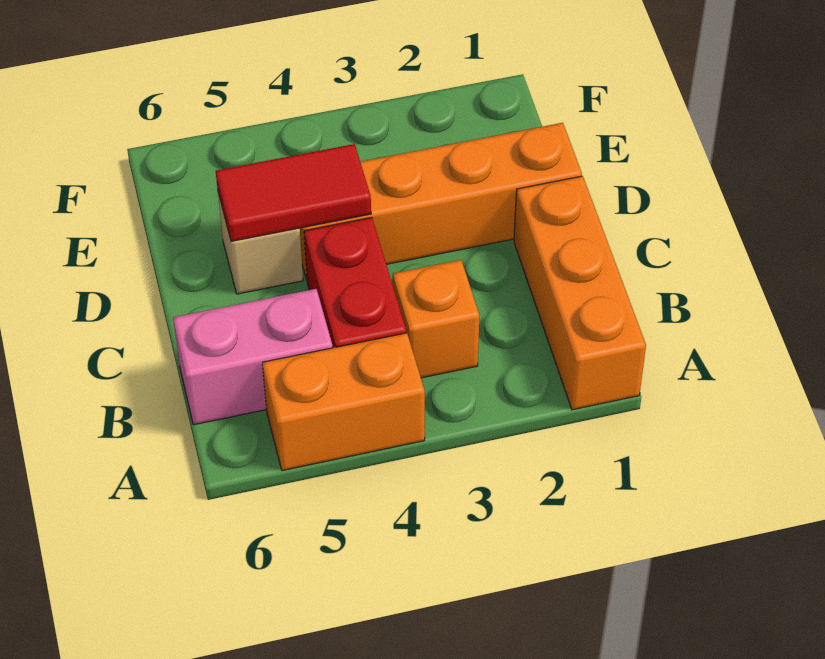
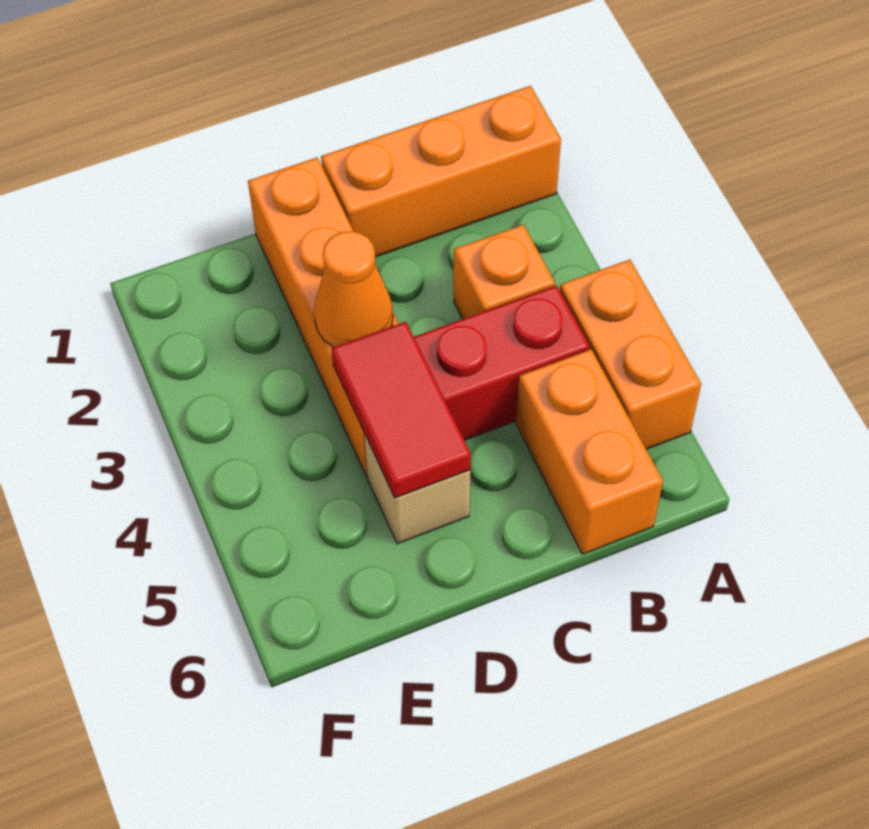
pink brick B5:B6 level 1 -> orange brick B5:B6 level 1
none -> orange cone D3 level 2

